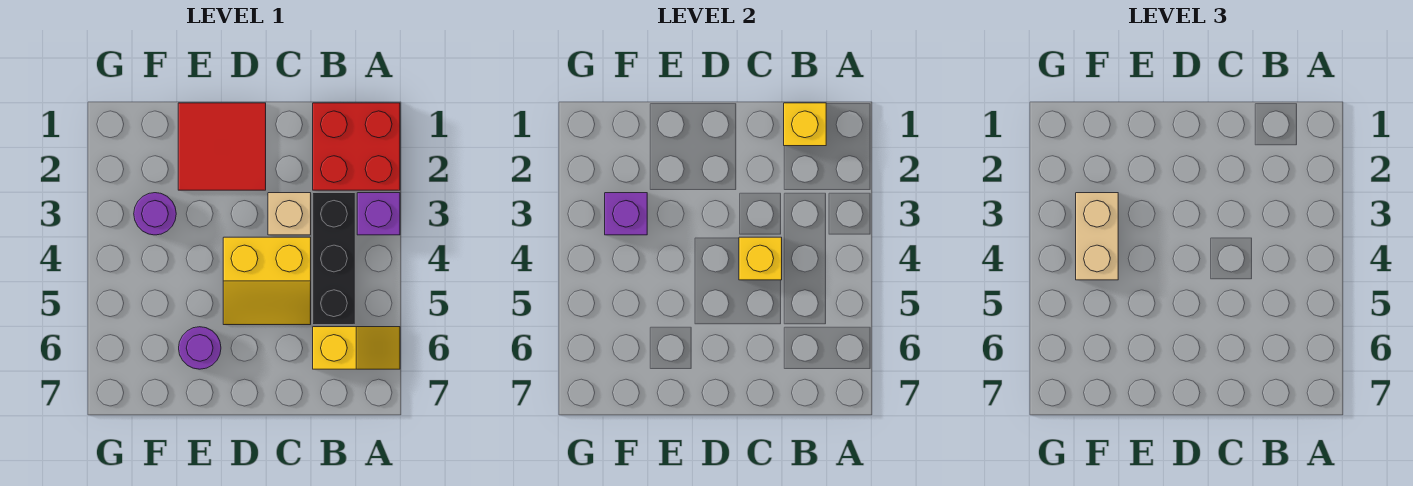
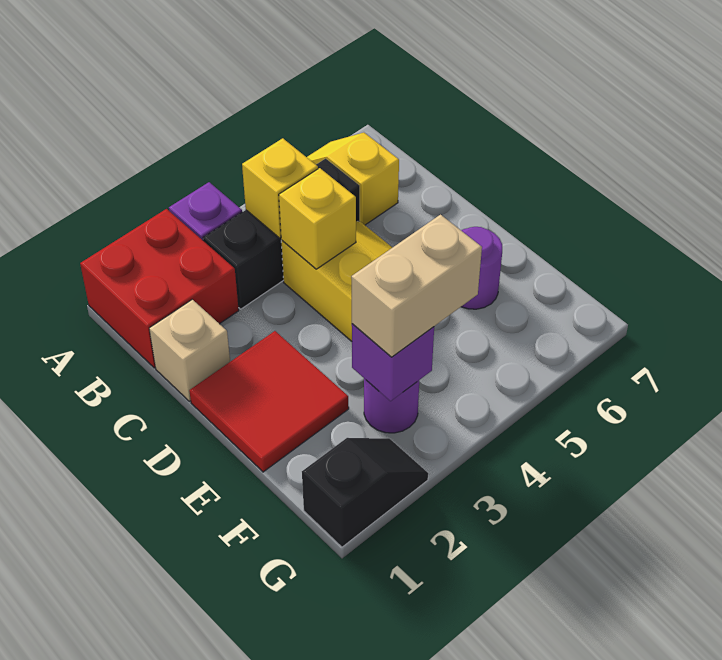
yellow brick B1 level 2 -> yellow brick B4 level 2
tan brick C3 level 1 -> tan brick C1 level 1
none -> black slope G1:G2 level 1 top 1

